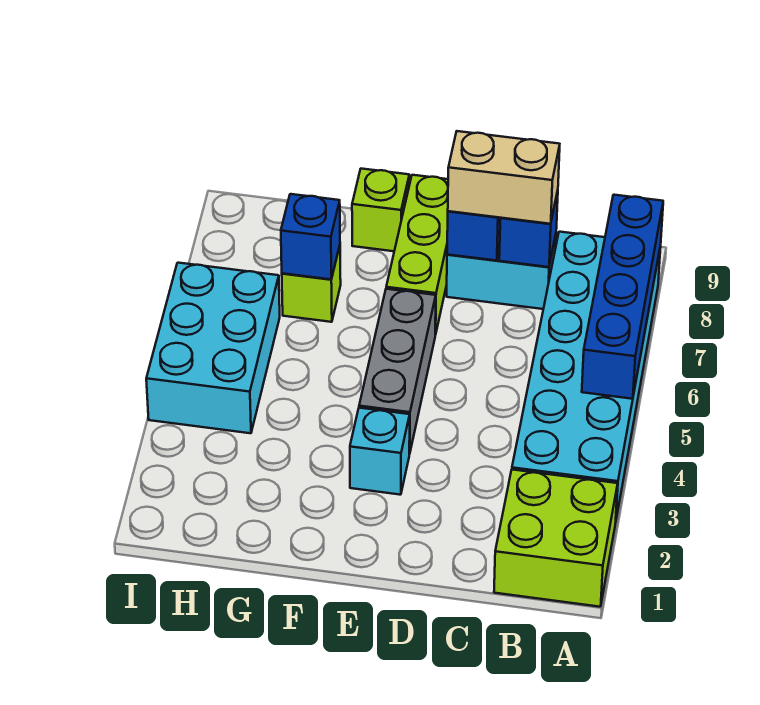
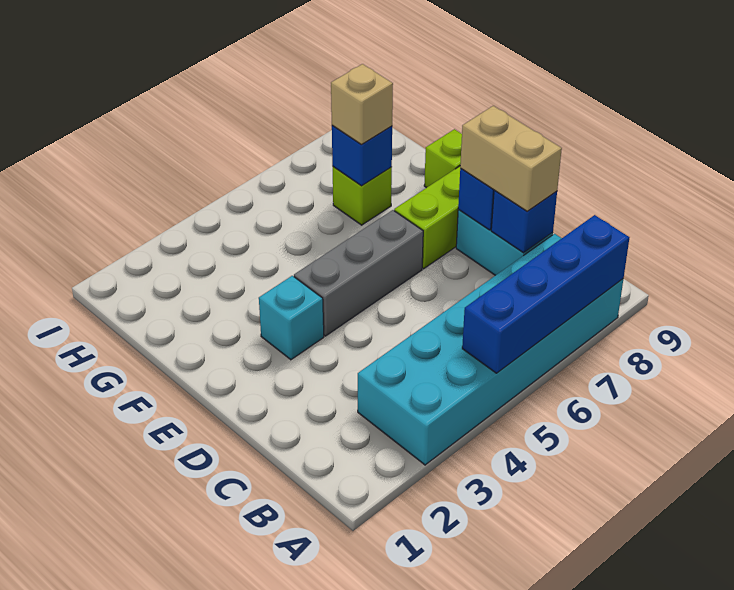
lime brick A1:B2 level 1 -> none
none -> tan brick G7 level 3
cyan brick H4:I6 level 1 -> none

